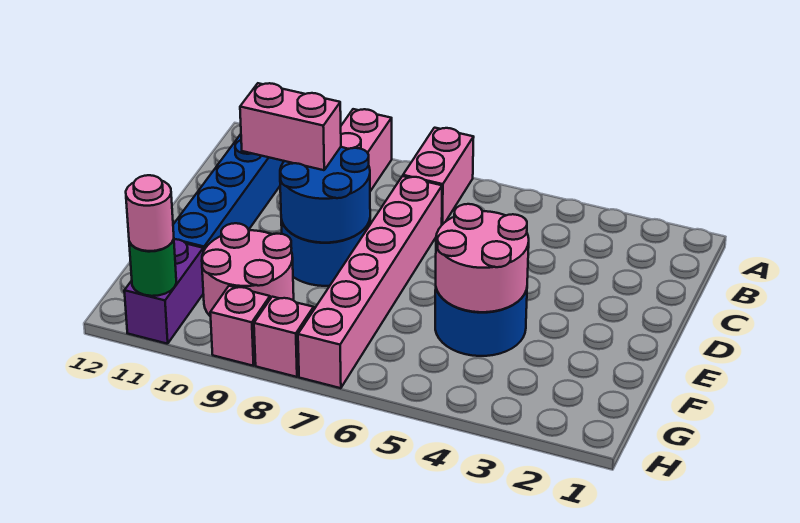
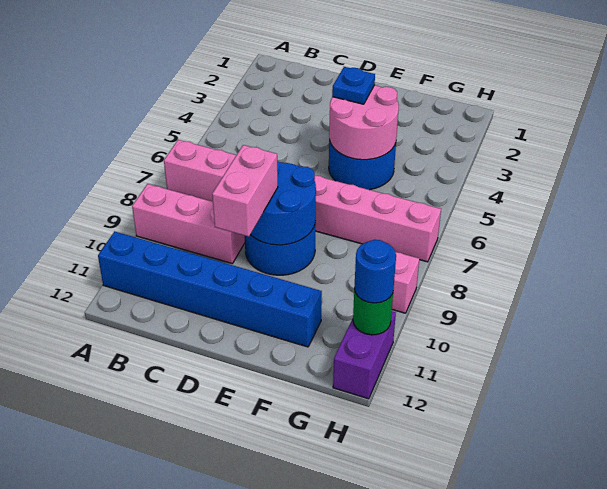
none -> blue plate E4 level 3
pink round brick F9:G10 level 1 -> none
purple brick G11:H11 level 1 -> purple brick H11:H12 level 1
pink brick H8 level 1 -> none
pink round brick H11 level 3 -> blue round brick H11 level 3

